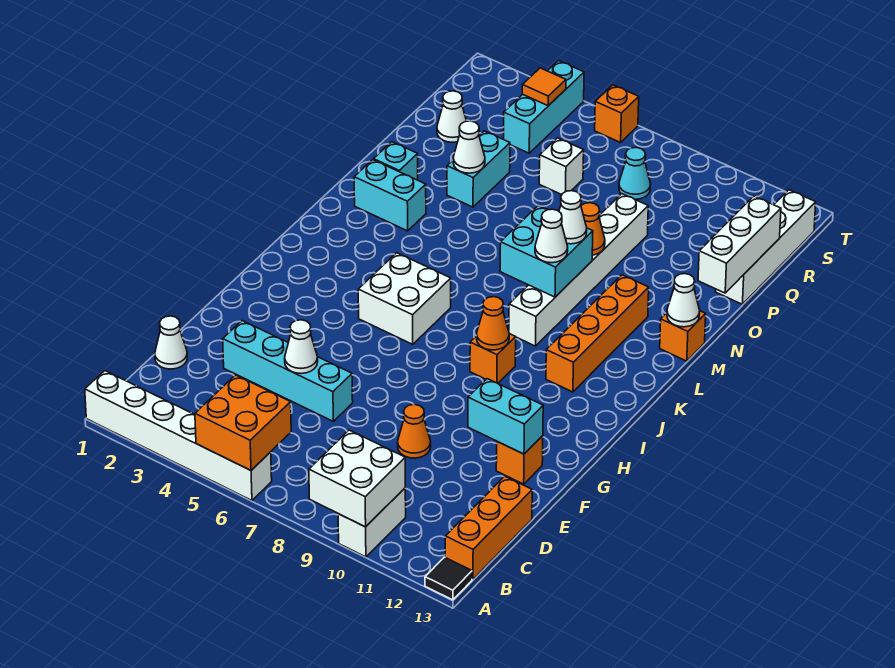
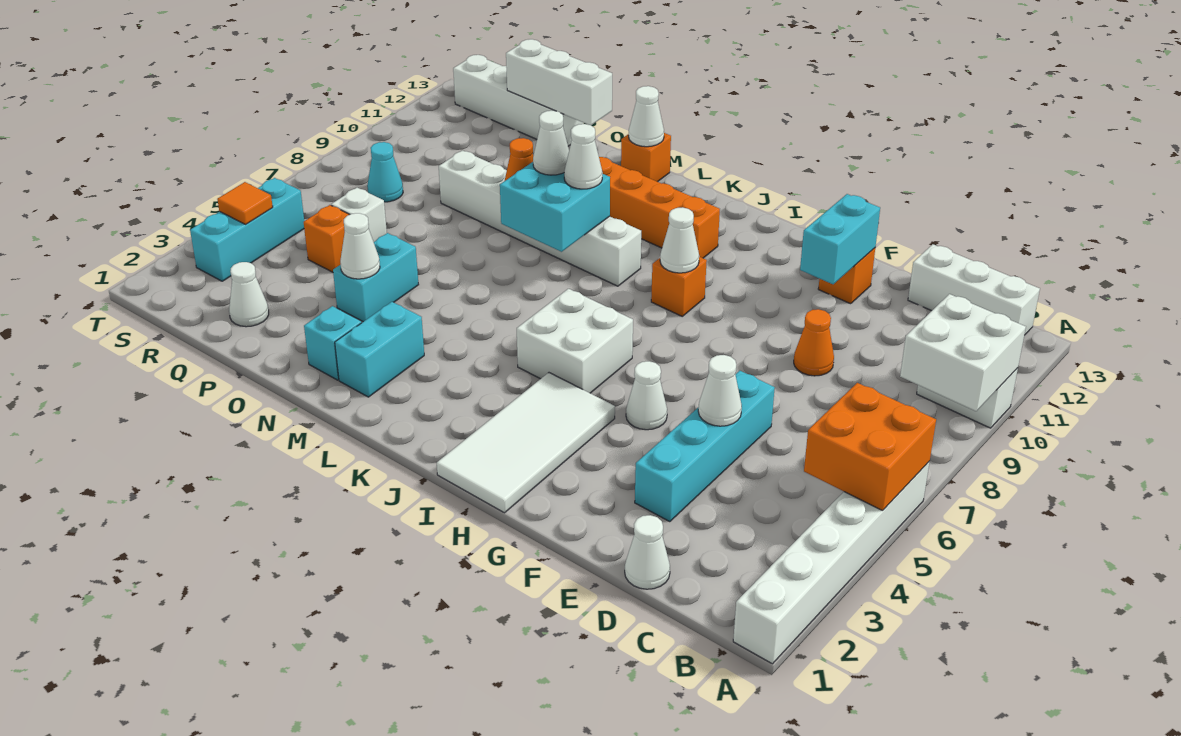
black tile A13 level 1 -> none
orange brick B13:D13 level 1 -> white brick B13:D13 level 1
none -> white cone G5 level 1
none -> white tile H1:I4 level 1
orange cone I9 level 2 -> white cone I9 level 2
cyan brick O4:P4 level 1 -> cyan brick O4:O5 level 1
cyan brick R4:T4 level 1 -> cyan brick S3:S5 level 1
orange brick T6 level 1 -> orange brick Q5 level 1

